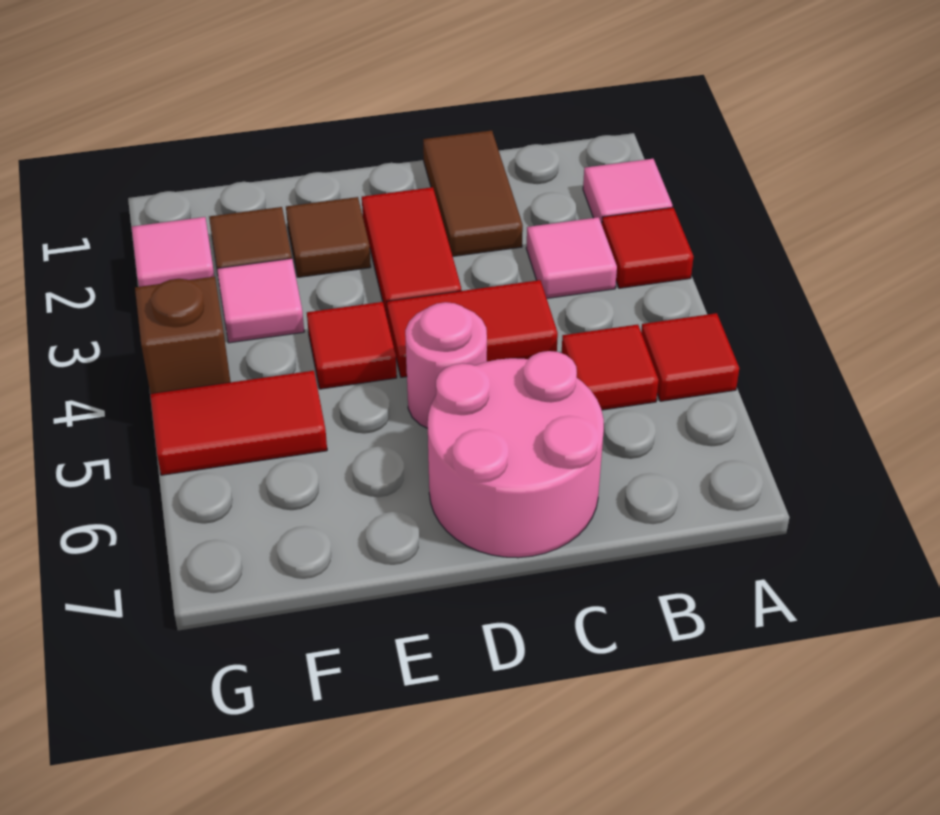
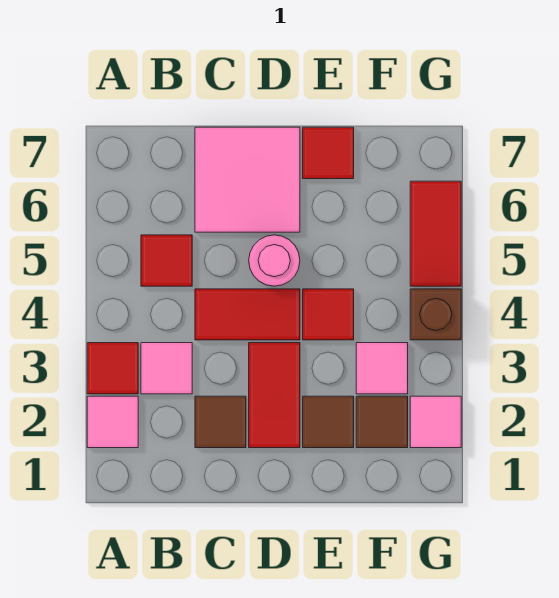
red tile A5 level 1 -> red tile E7 level 1
brown tile C1:C2 level 1 -> brown tile C2 level 1
pink round brick C6:D7 level 1 -> pink tile C6:D7 level 1
red tile F5:G5 level 1 -> red tile G5:G6 level 1

